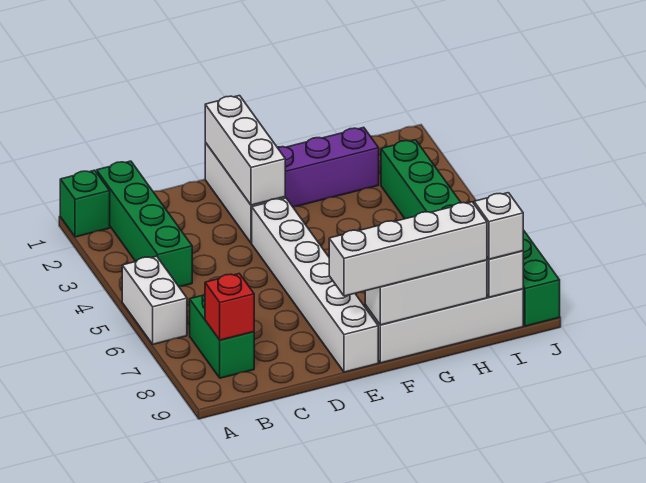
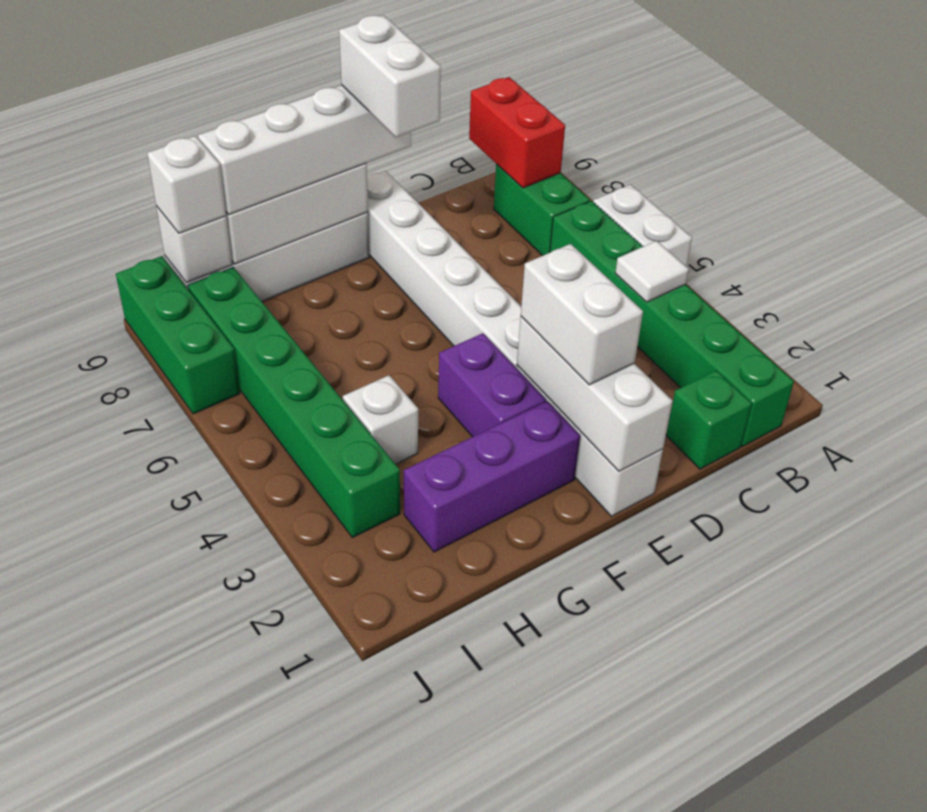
green brick A1 level 1 -> green brick C1 level 1
green brick B1:B4 level 1 -> green brick B1:B6 level 1
none -> white tile B4 level 2
red brick B8 level 2 -> red brick B8:B9 level 2
none -> white brick E2:E3 level 3
none -> white brick E8:E9 level 4
none -> purple brick F3:F4 level 1
none -> white brick H4 level 1

